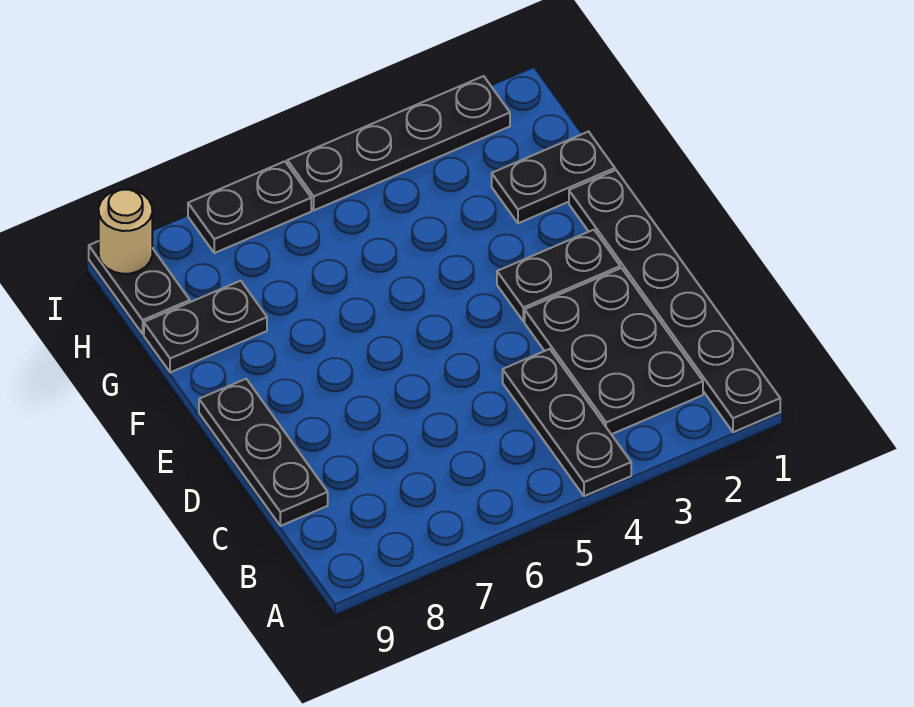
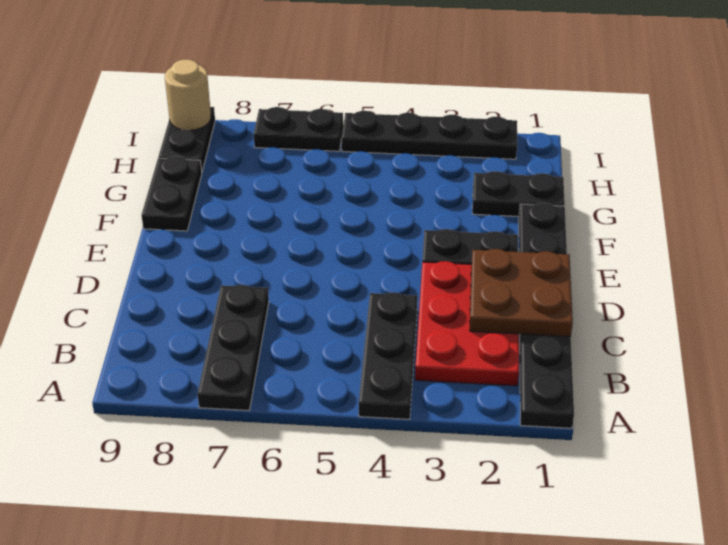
black plate B2:D3 level 1 -> red plate B2:D3 level 1
none -> brown plate C1:D2 level 2
black plate C9:E9 level 1 -> black plate A7:C7 level 1
black plate G8:G9 level 1 -> black plate F9:G9 level 1

